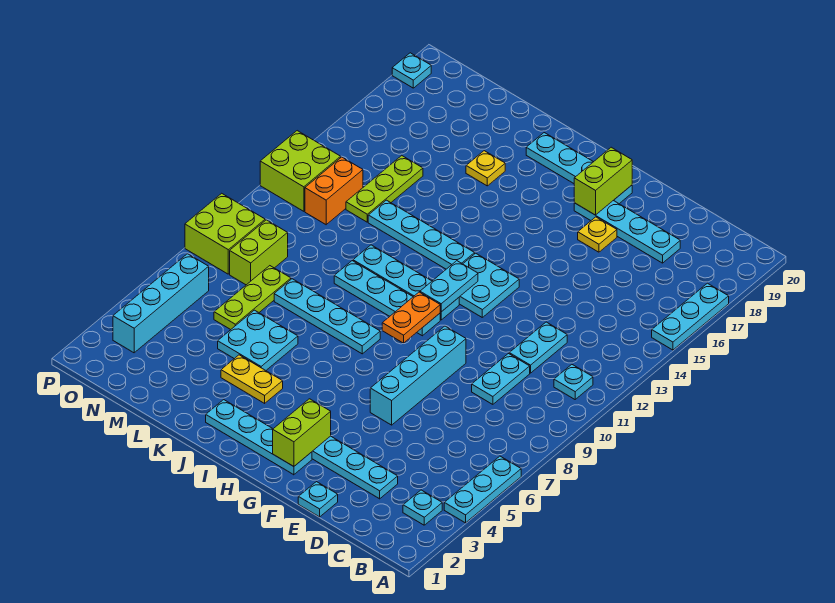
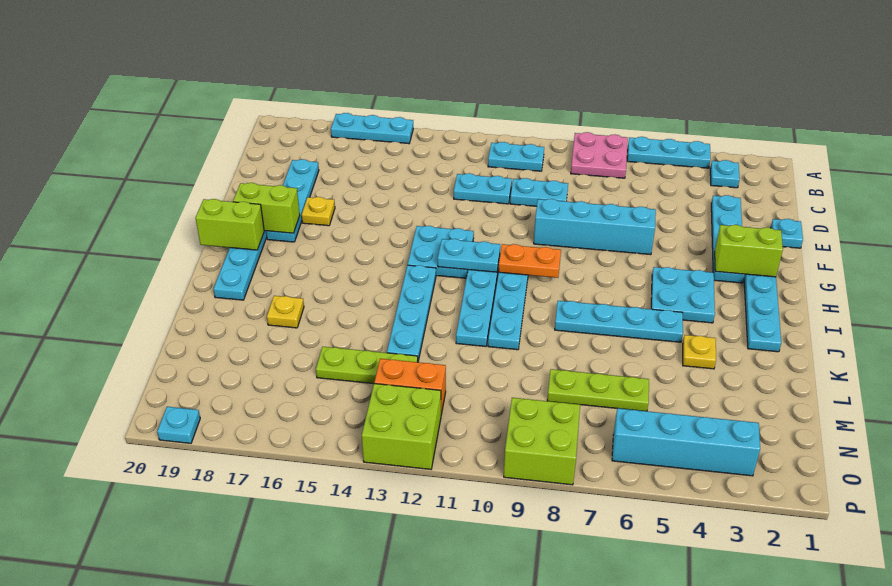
none -> pink plate A7:B8 level 1
cyan plate B11 level 1 -> cyan plate B10:B11 level 1
cyan plate I8:L8 level 1 -> cyan plate J5:J8 level 1
yellow plate J4:K4 level 1 -> yellow plate K4 level 1
cyan plate K5:L6 level 1 -> cyan plate H4:I5 level 1
lime brick N8:N9 level 1 -> lime brick H19:H20 level 2

